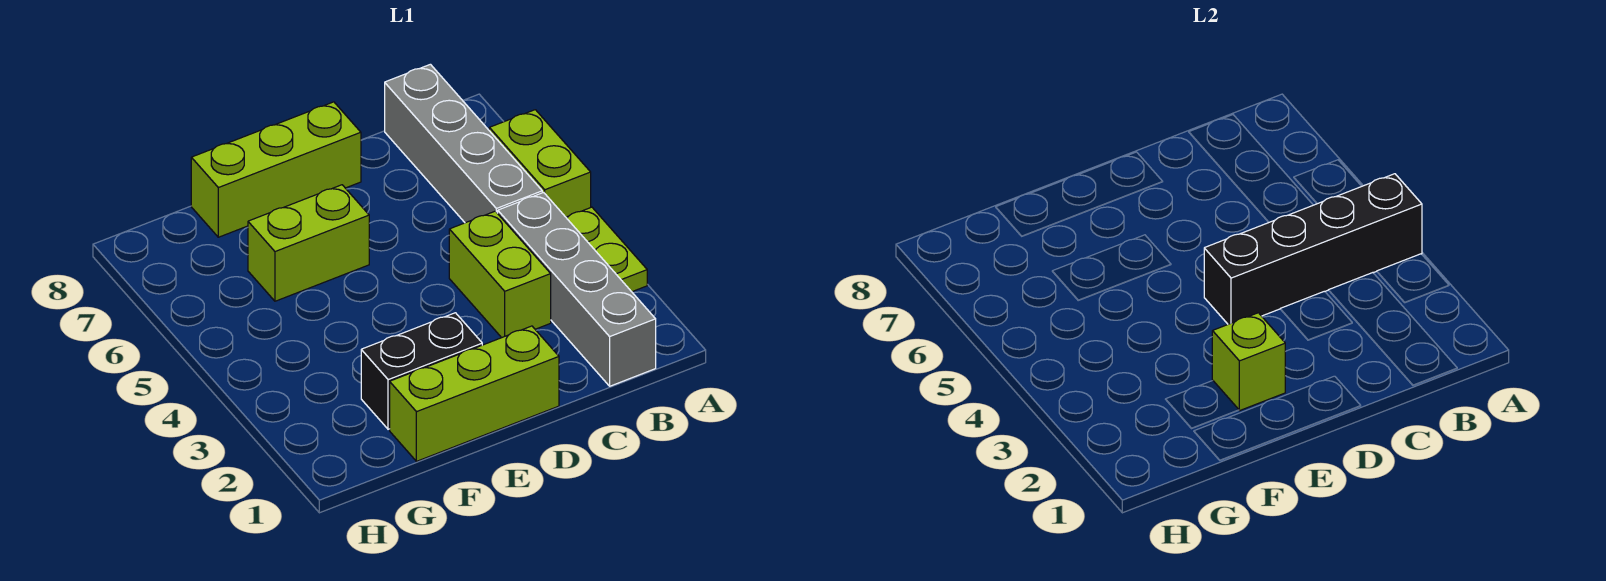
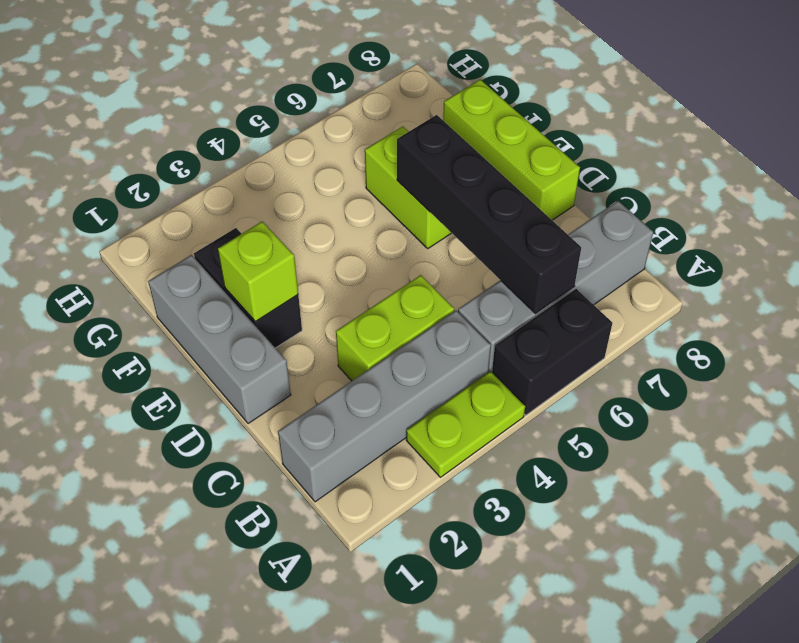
black brick A4:D4 level 2 -> black brick B6:E6 level 2
lime brick A5:A6 level 1 -> black brick A5:A6 level 1
lime brick D1:F1 level 1 -> grey brick D1:F1 level 1

